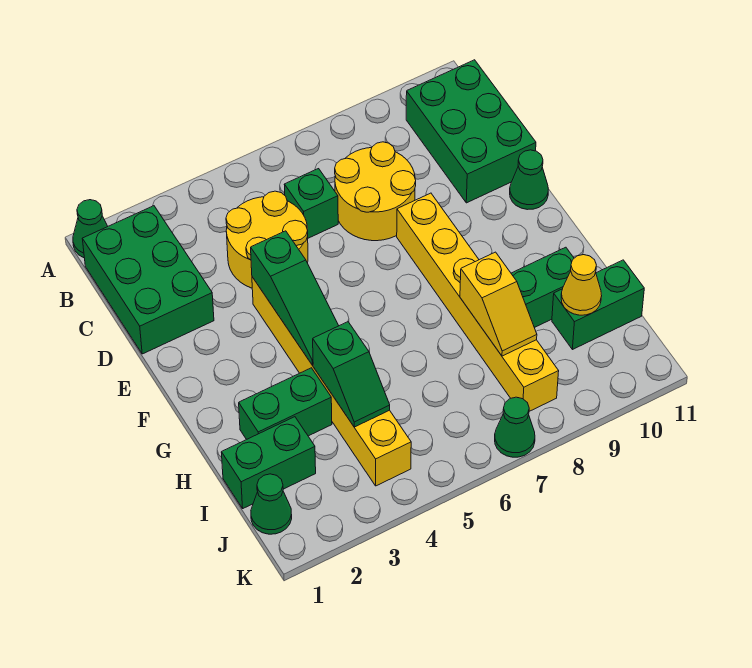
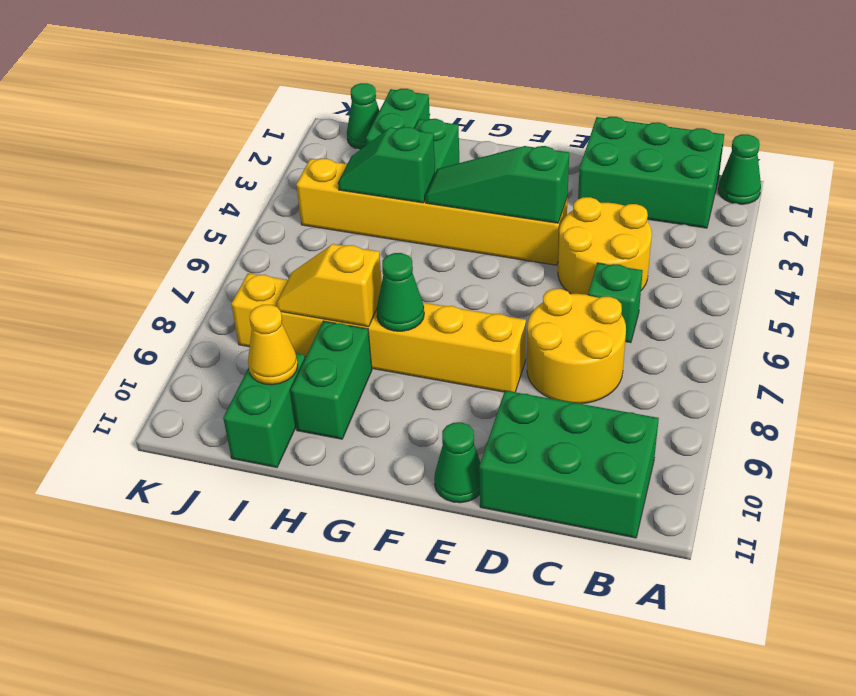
green cone K7 level 1 -> green cone G8 level 2

